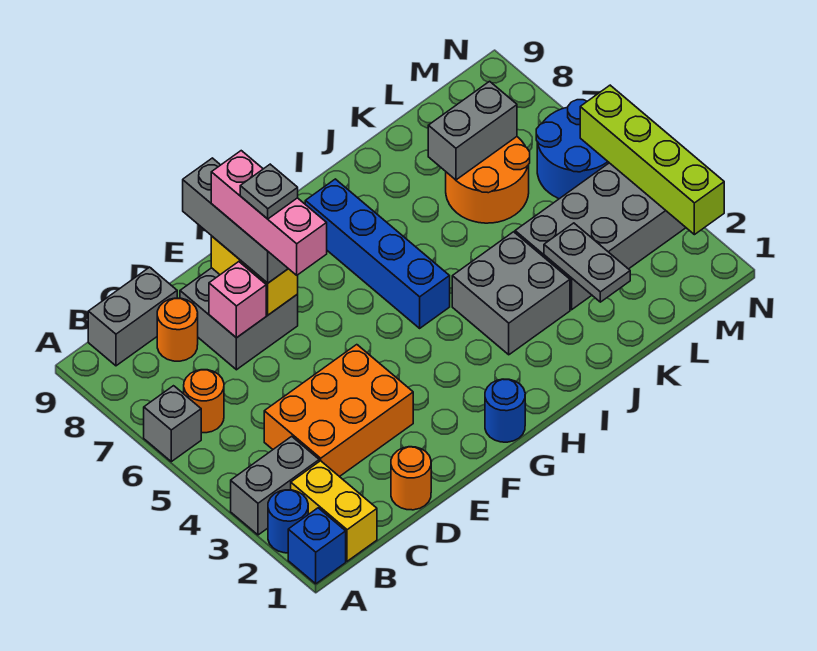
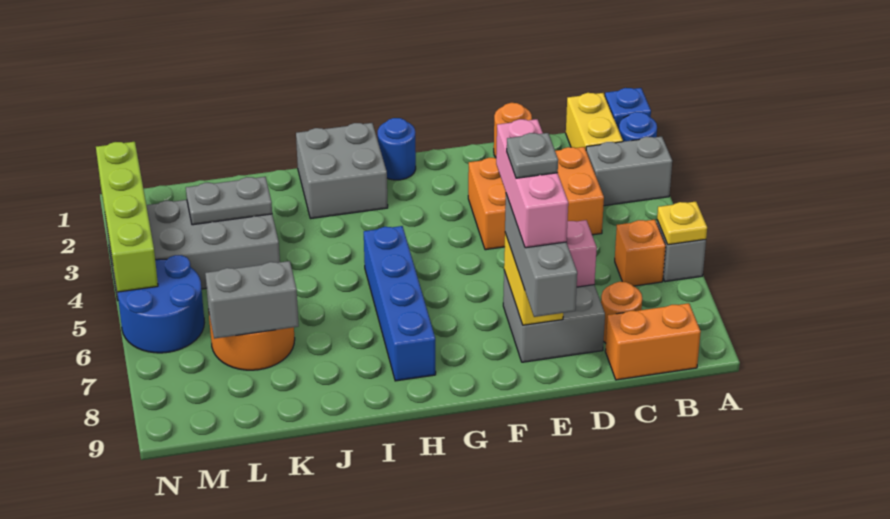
none -> yellow plate A6 level 2
orange round brick B6 level 1 -> orange brick B6 level 1
grey brick B9:C9 level 1 -> orange brick B9:C9 level 1
grey brick I3:J4 level 1 -> grey brick H1:I2 level 1
grey plate K2:K3 level 2 -> grey plate K3:L3 level 2

